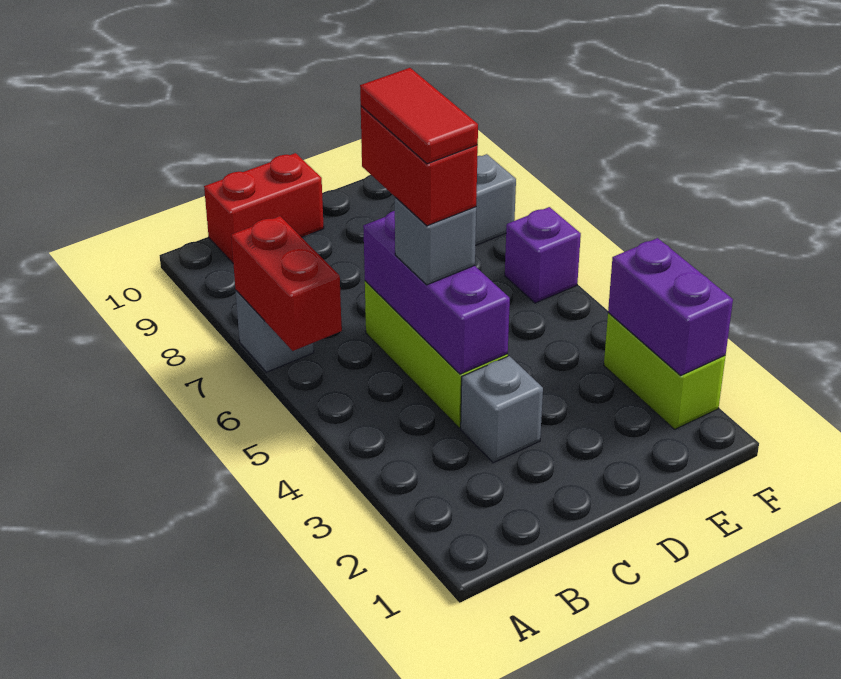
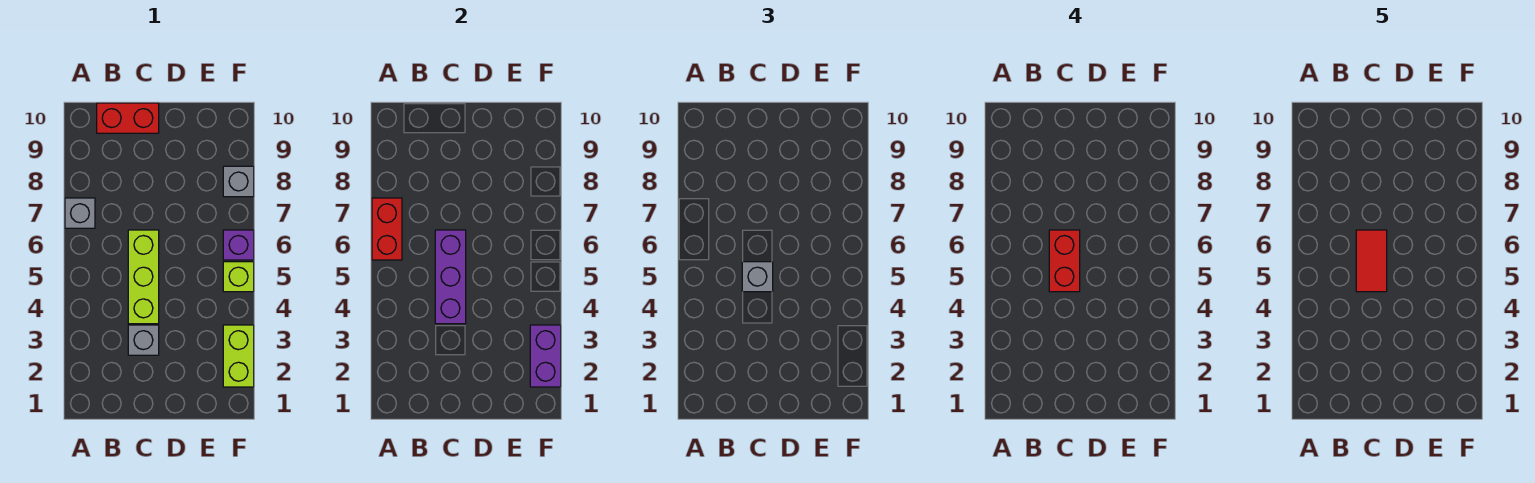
none -> lime brick F5 level 1

